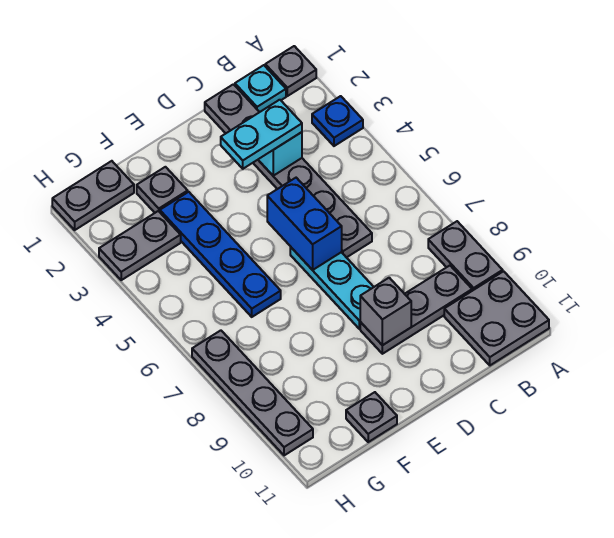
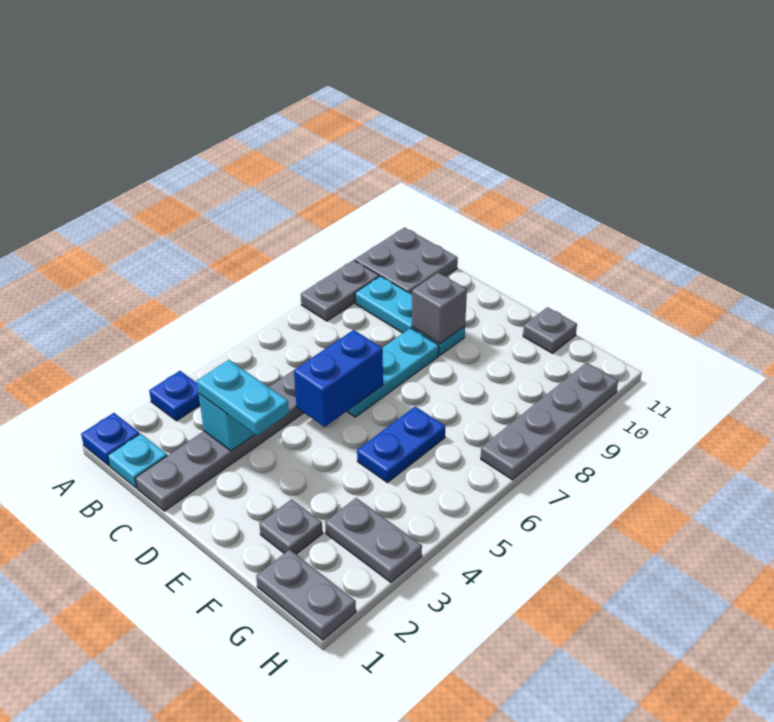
grey plate A1 level 1 -> blue plate A1 level 1
grey plate B9:D9 level 1 -> cyan plate B9:D9 level 1
blue plate F3:F6 level 1 -> blue plate F5:F6 level 1

